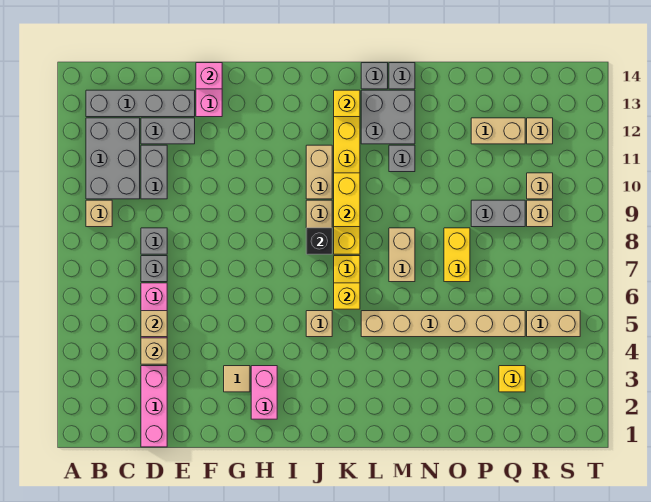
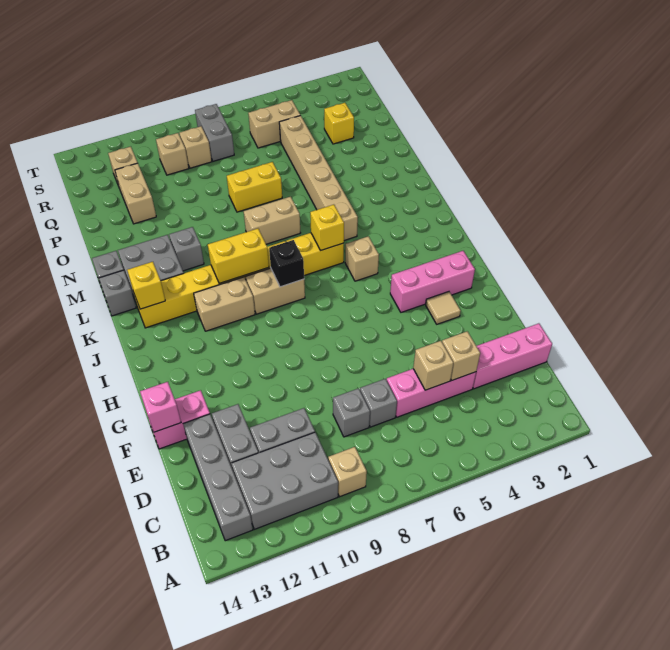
pink brick H2:H3 level 1 -> pink brick H2:H4 level 1
grey brick P9:Q9 level 1 -> grey brick R8:S8 level 1
tan brick R5:S5 level 1 -> tan brick R5:R6 level 1

